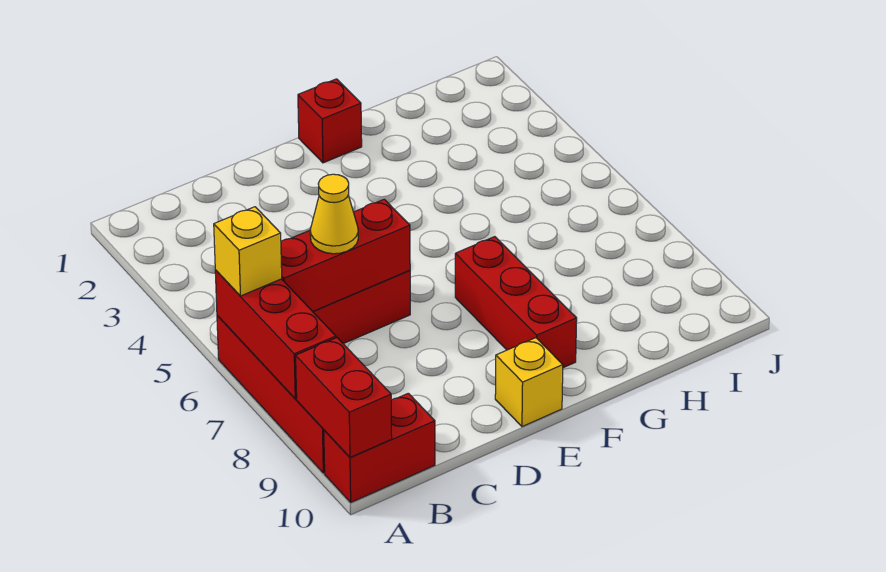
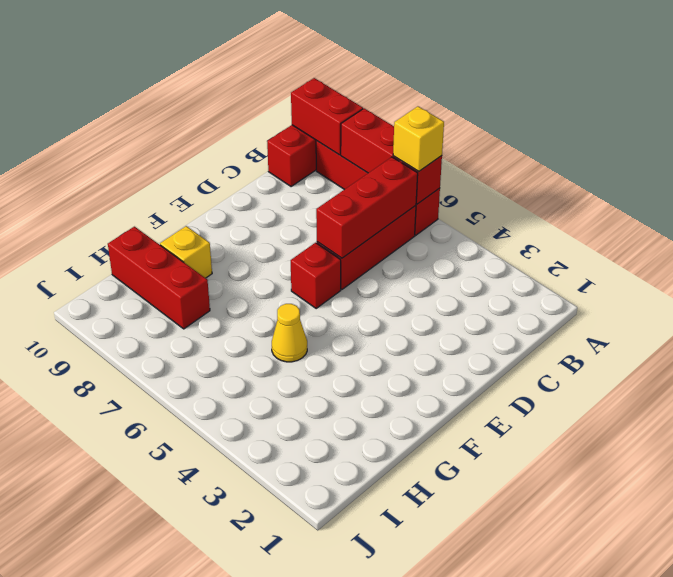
yellow cone C6 level 3 -> yellow cone G5 level 1
yellow brick E10 level 1 -> yellow brick G9 level 1
red brick F1 level 1 -> red brick E6 level 1
red brick F7:F9 level 1 -> red brick H8:H10 level 1

